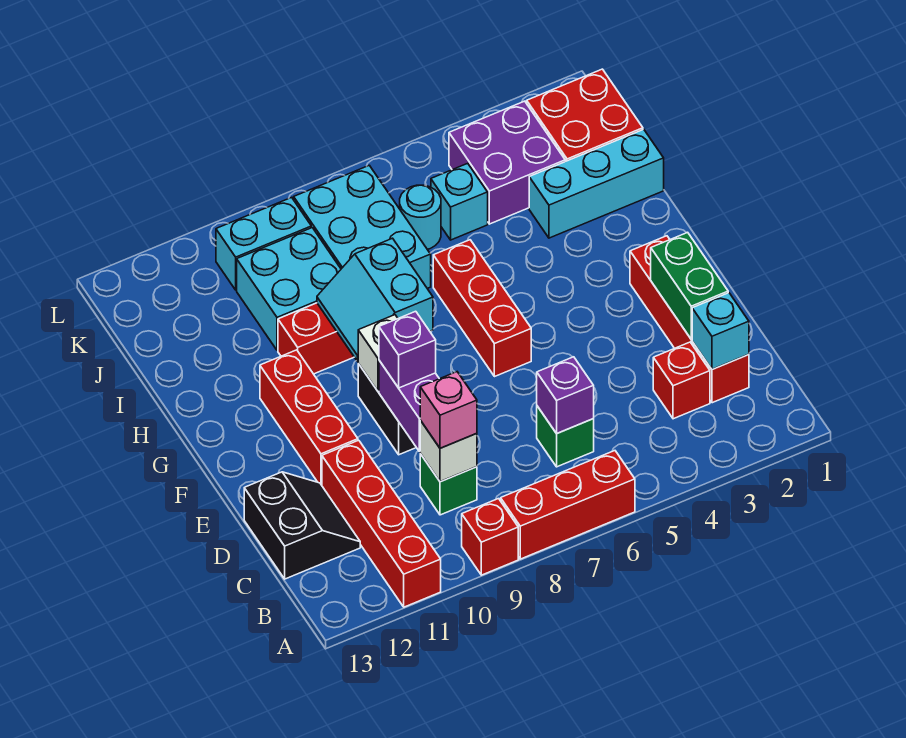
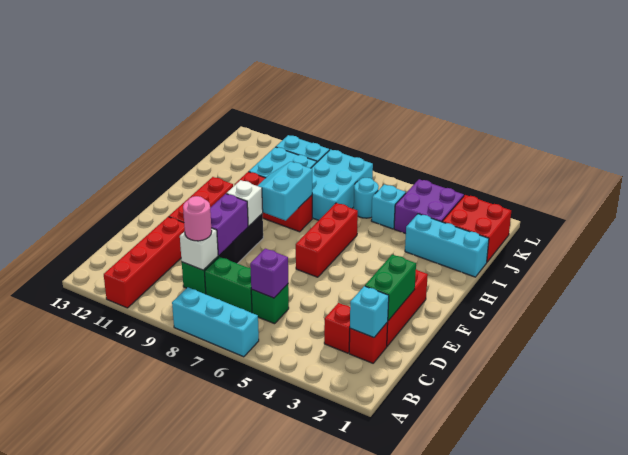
red brick A6:A8 level 1 -> cyan brick A6:A8 level 1
red brick A9 level 1 -> none
none -> green brick C7:C8 level 1
pink brick C9 level 3 -> pink round brick C9 level 3
black slope C12:D13 level 1 top 13 -> none
purple brick E9 level 3 -> none

